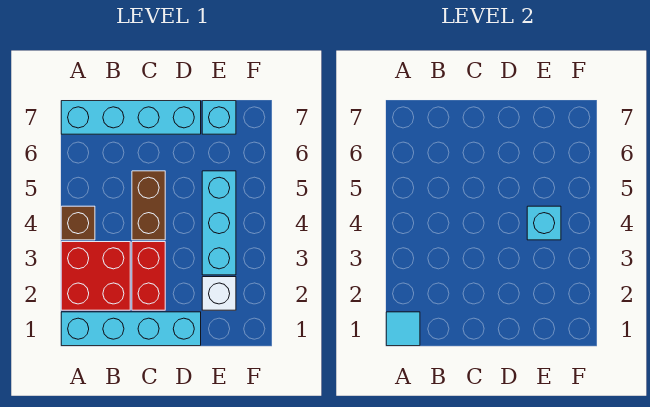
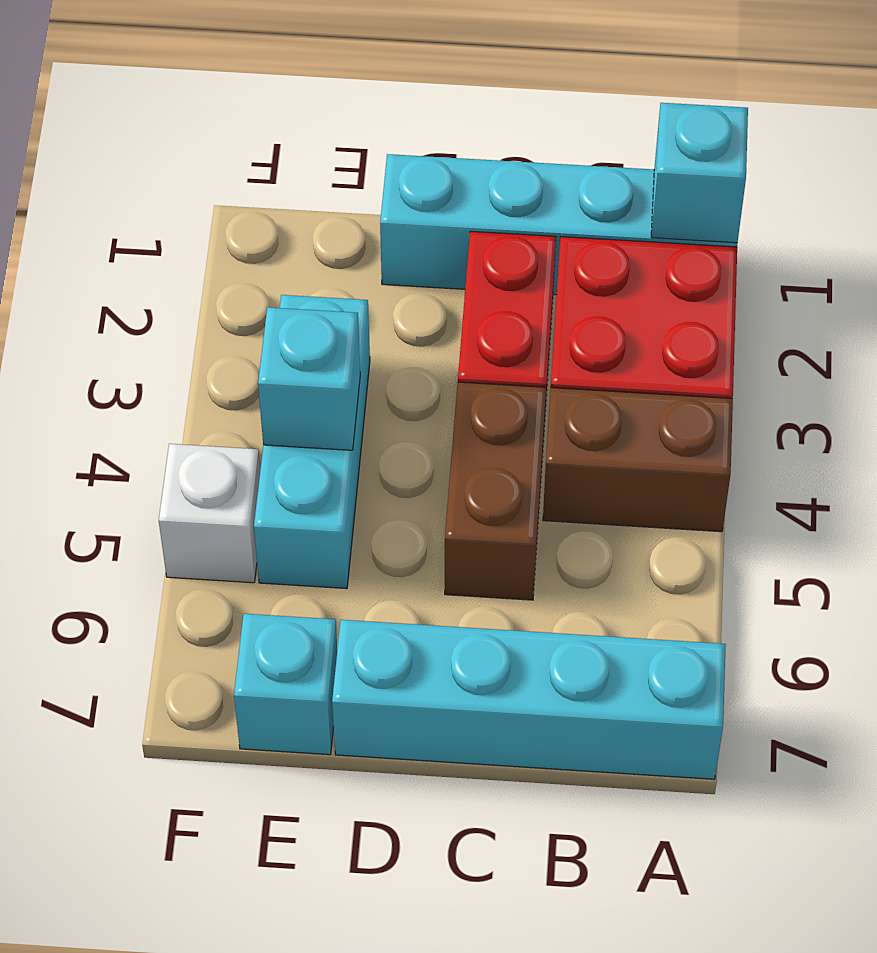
cyan tile A1 level 2 -> cyan brick A1 level 2
brown brick A4 level 1 -> brown brick A4:B4 level 1
white brick E2 level 1 -> white brick F5 level 1

